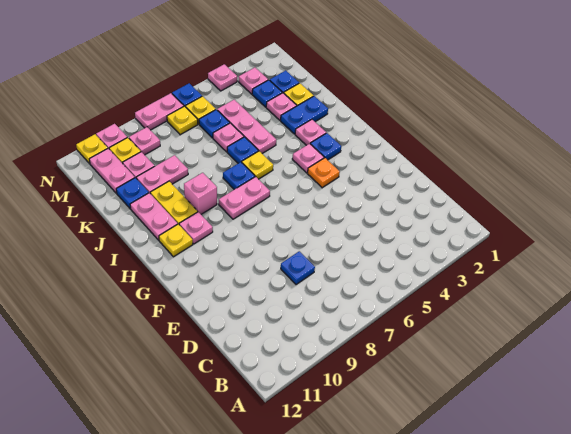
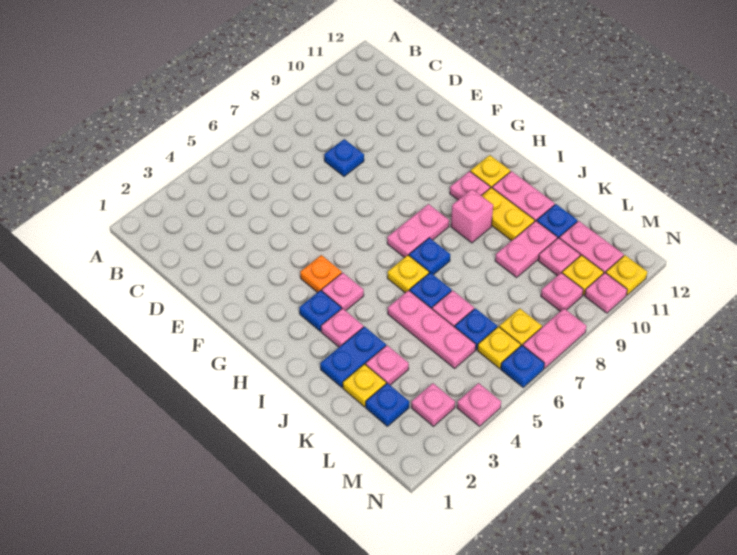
blue plate L3 level 1 -> none

